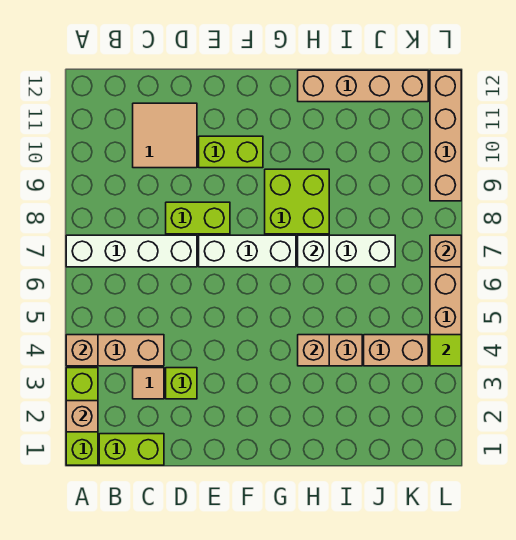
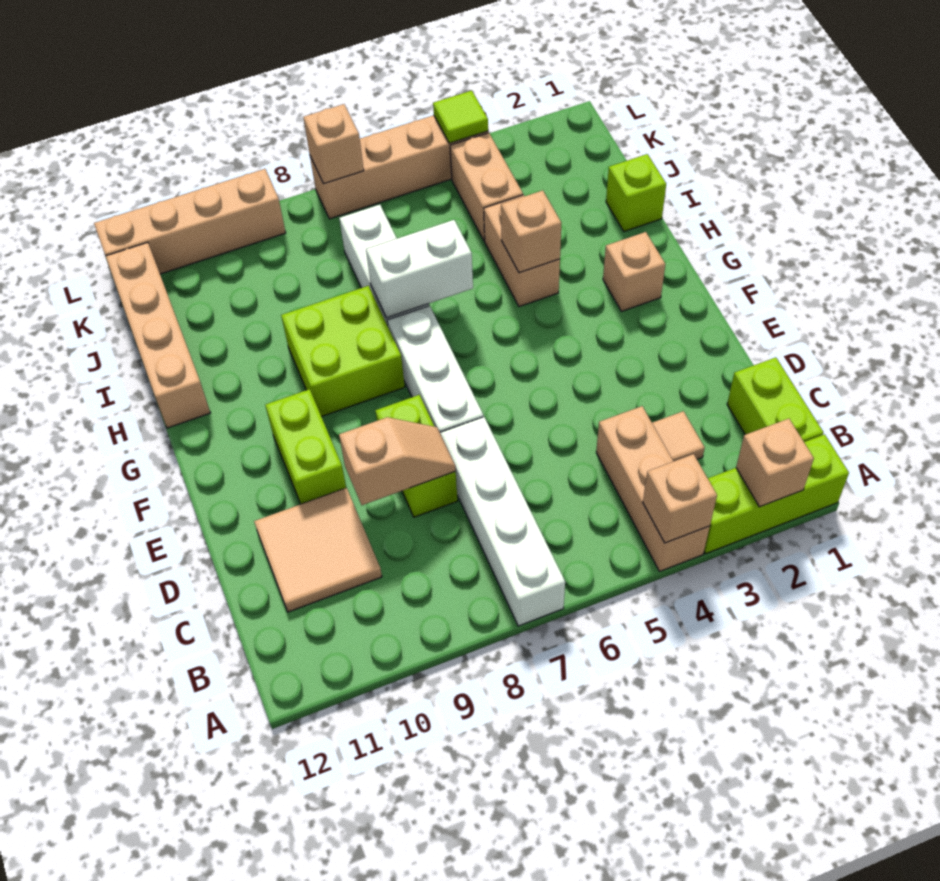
lime brick D3 level 1 -> lime brick I1 level 1
none -> tan slope D8:D9 level 2 top 9
none -> tan brick G2 level 1
white brick H7 level 2 -> white brick H6:H7 level 2

